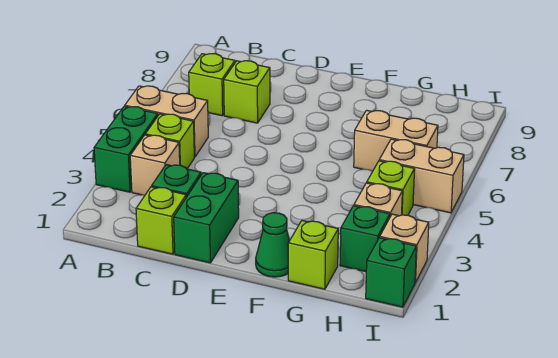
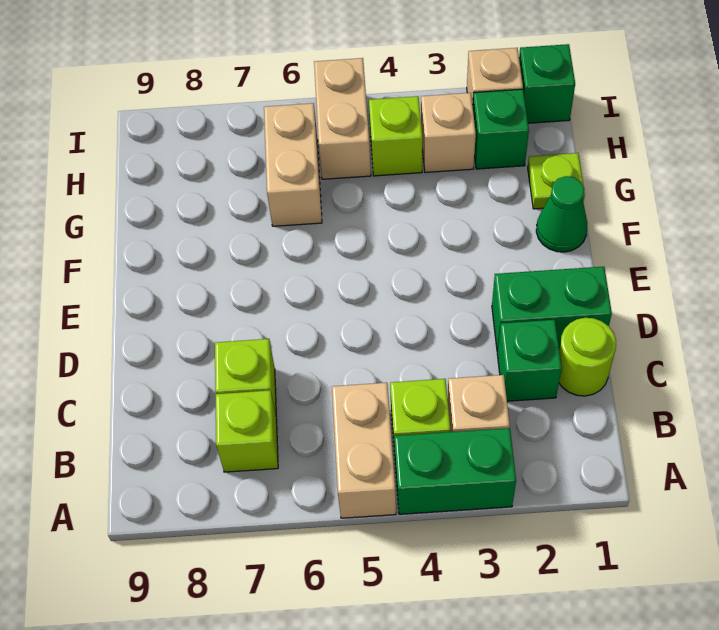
lime brick C1 level 1 -> lime round brick C1 level 1
lime brick G1 level 1 -> lime plate G1 level 1

